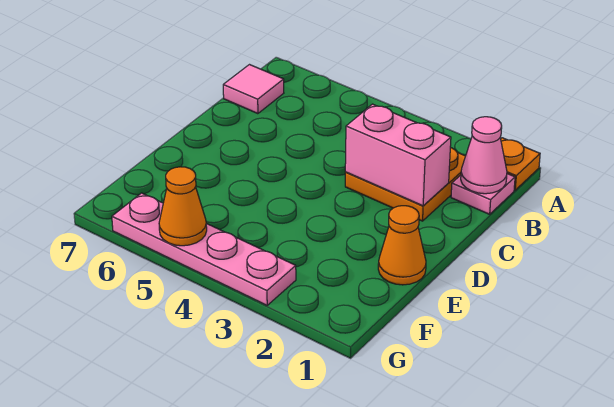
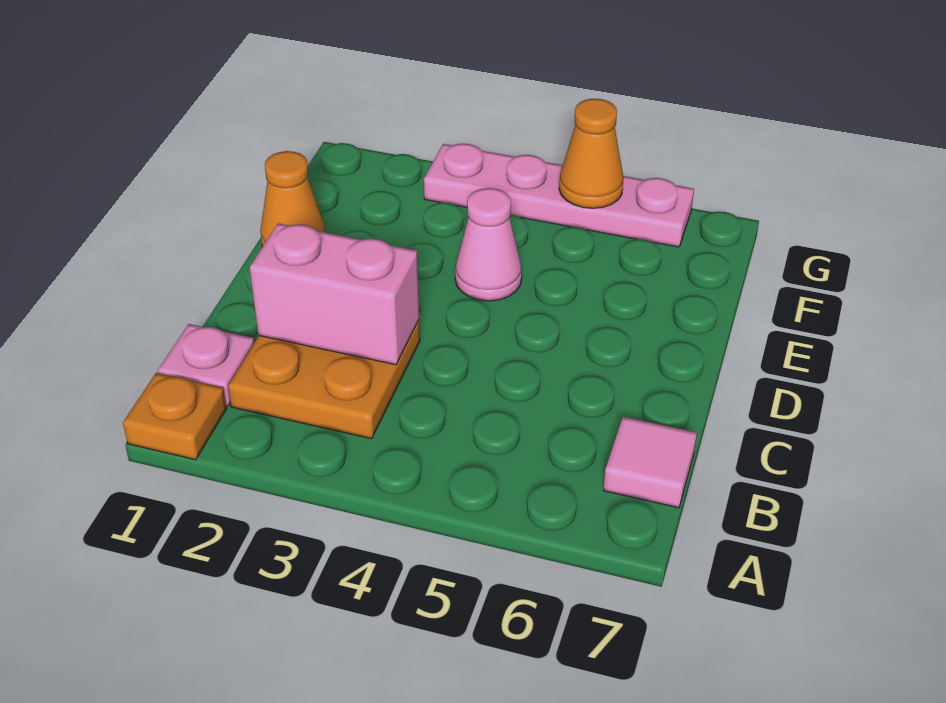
pink cone B1 level 2 -> pink cone E4 level 1

